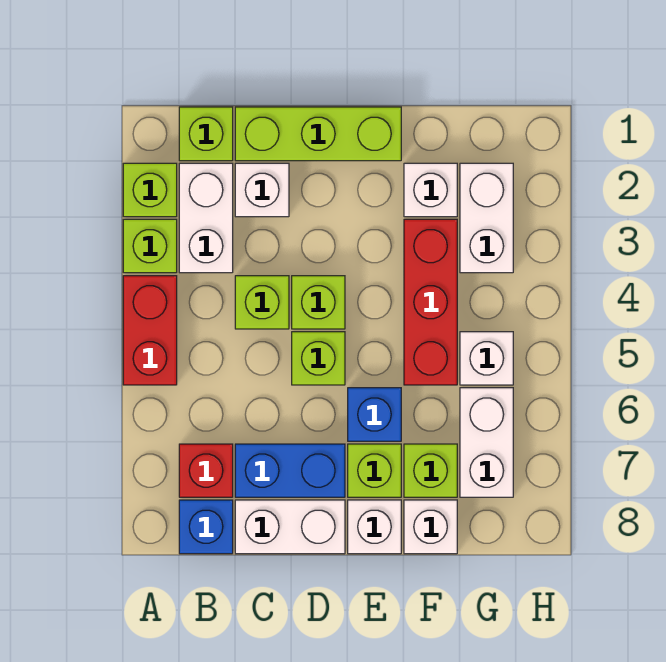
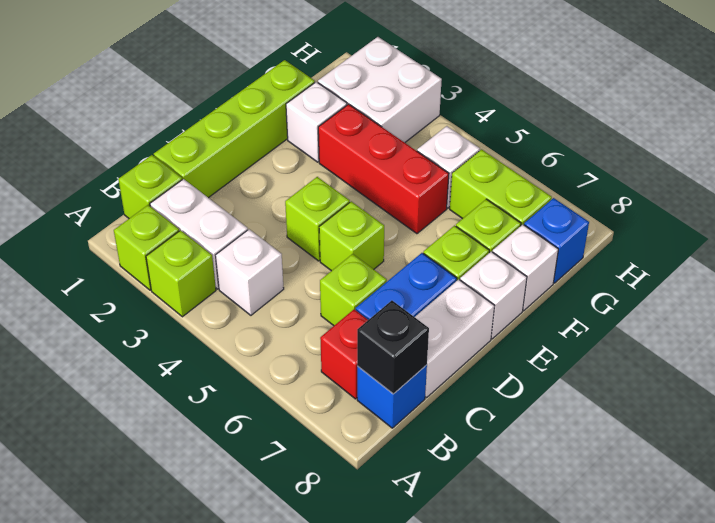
red brick A4:A5 level 1 -> none
none -> black brick B8 level 2
lime brick C1:E1 level 1 -> lime brick C1:F1 level 1
white brick C2 level 1 -> white brick B4 level 1
lime brick C4 level 1 -> lime brick C6 level 1
blue brick E6 level 1 -> blue brick G8 level 1
white brick G2:G3 level 1 -> white brick G2:H3 level 1
white brick G6:G7 level 1 -> lime brick G6:G7 level 1

